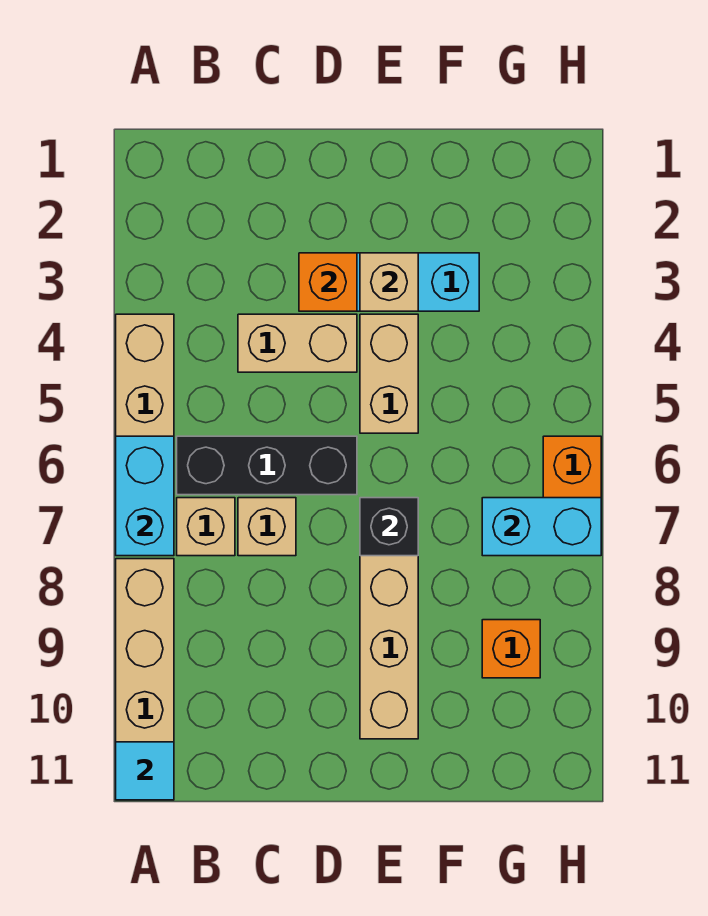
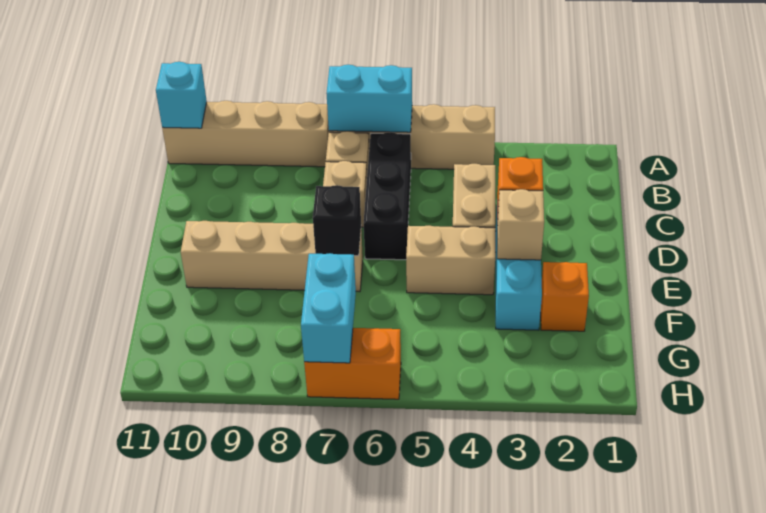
cyan tile A11 level 2 -> cyan brick A11 level 2
orange brick G9 level 1 -> orange brick F2 level 1

